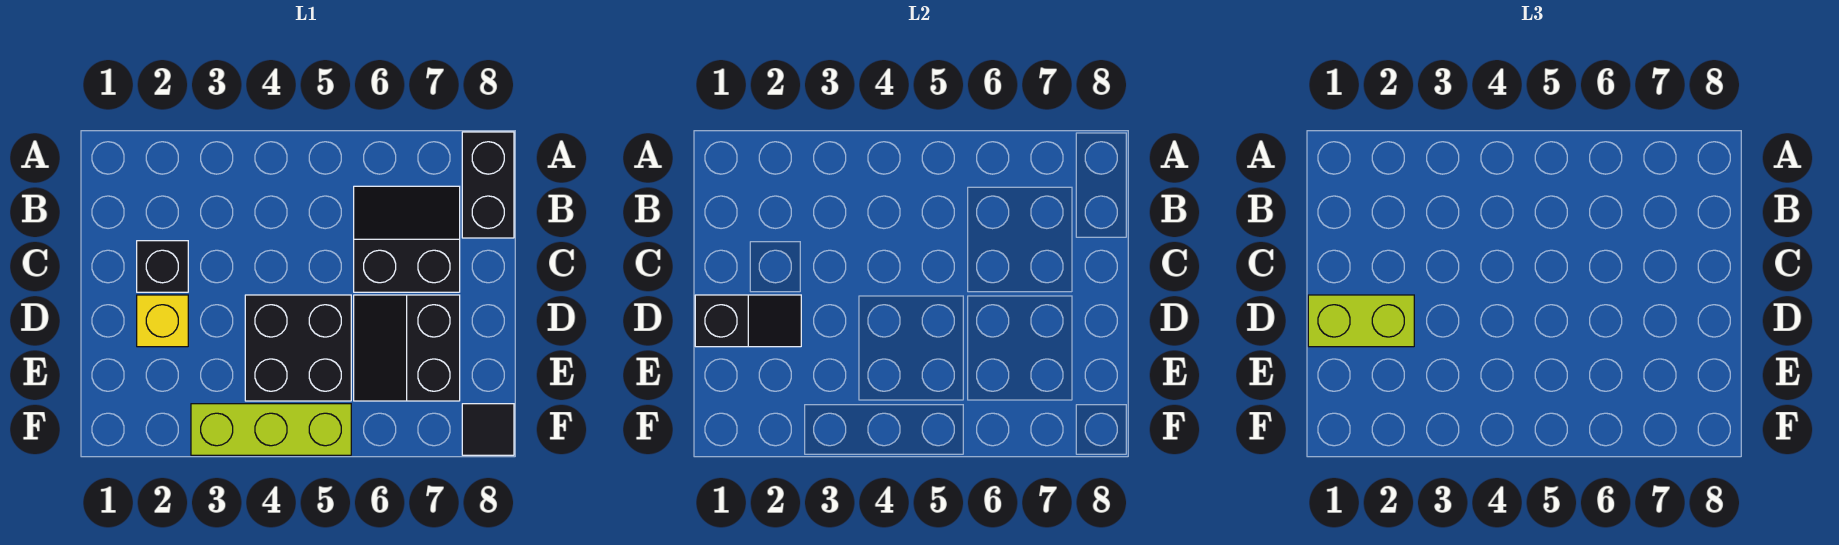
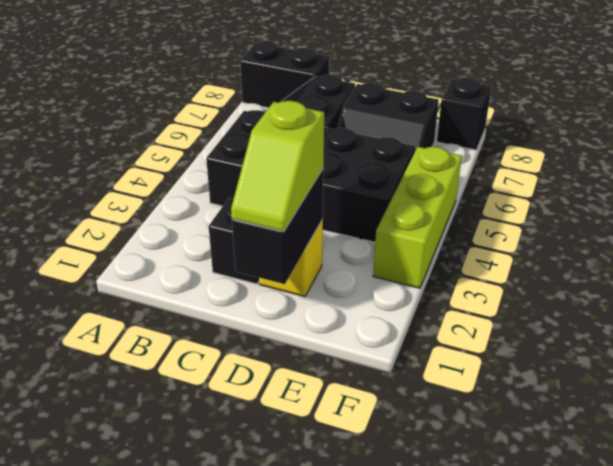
black slope D1:D2 level 2 top 1 -> black brick D1:D2 level 2
lime brick D1:D2 level 3 -> lime slope D1:D2 level 3 top 2
black brick D4:E5 level 1 -> black brick B4:E5 level 1
black tile F8 level 1 -> black brick F8 level 1

